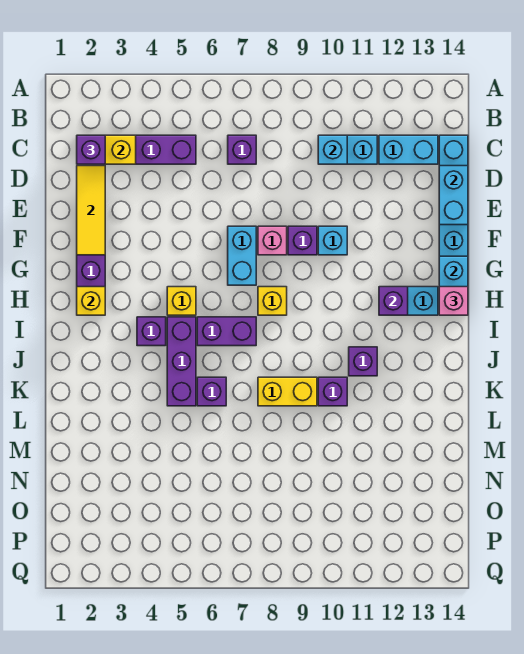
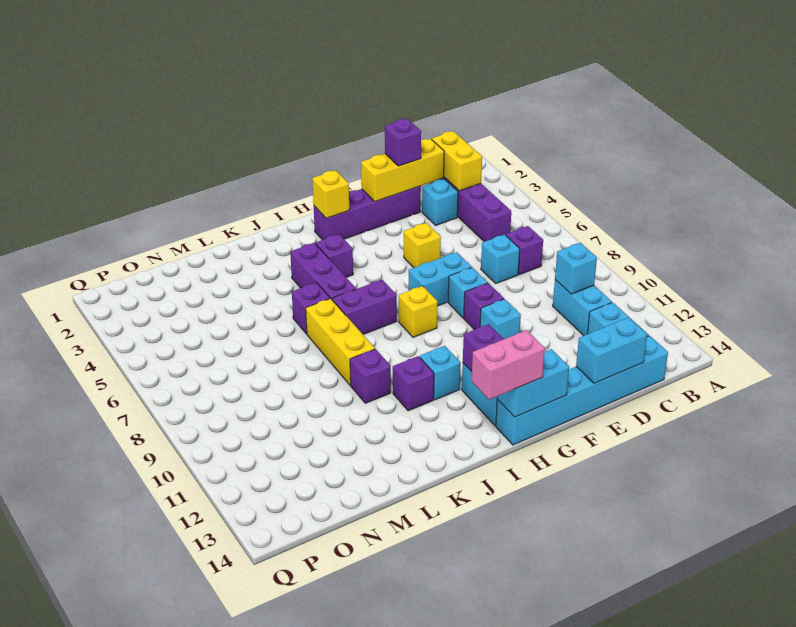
purple brick C2 level 3 -> purple brick E2 level 3
yellow tile D2:F2 level 2 -> yellow brick D2:F2 level 2
none -> cyan brick D3 level 1
none -> cyan brick D7 level 1
pink brick F8 level 1 -> cyan brick F8 level 1
yellow brick H5 level 1 -> yellow brick F5 level 1
pink brick H14 level 3 -> pink brick H14:I14 level 3
purple brick I5:K5 level 1 -> purple brick J4:J6 level 1
purple brick I6:I7 level 1 -> purple brick I7:J7 level 1
none -> cyan brick I11 level 1
yellow brick K8:K9 level 1 -> yellow brick K7:K9 level 1

